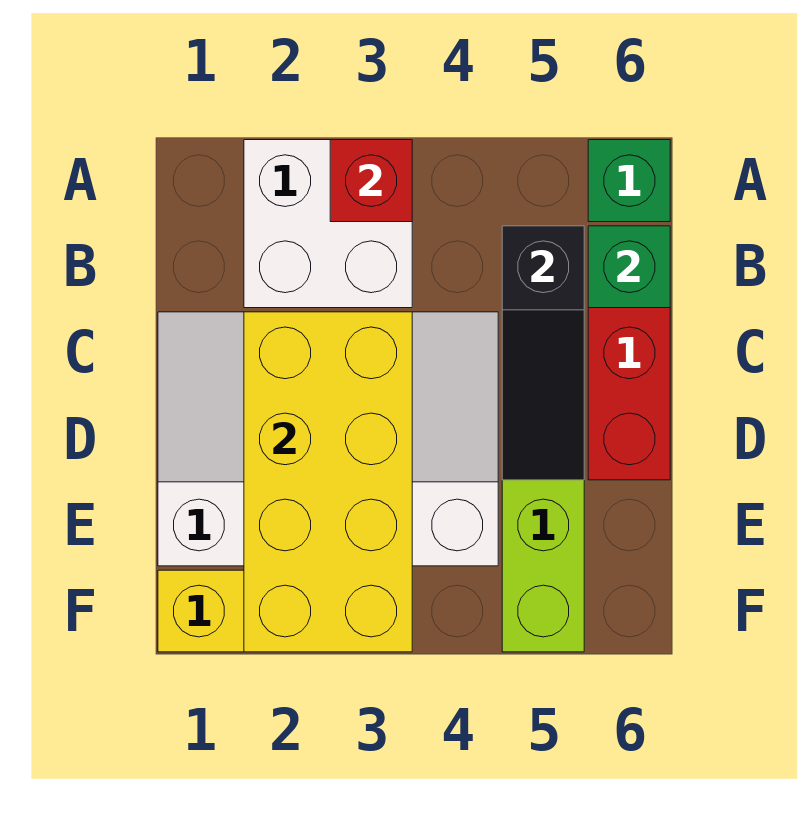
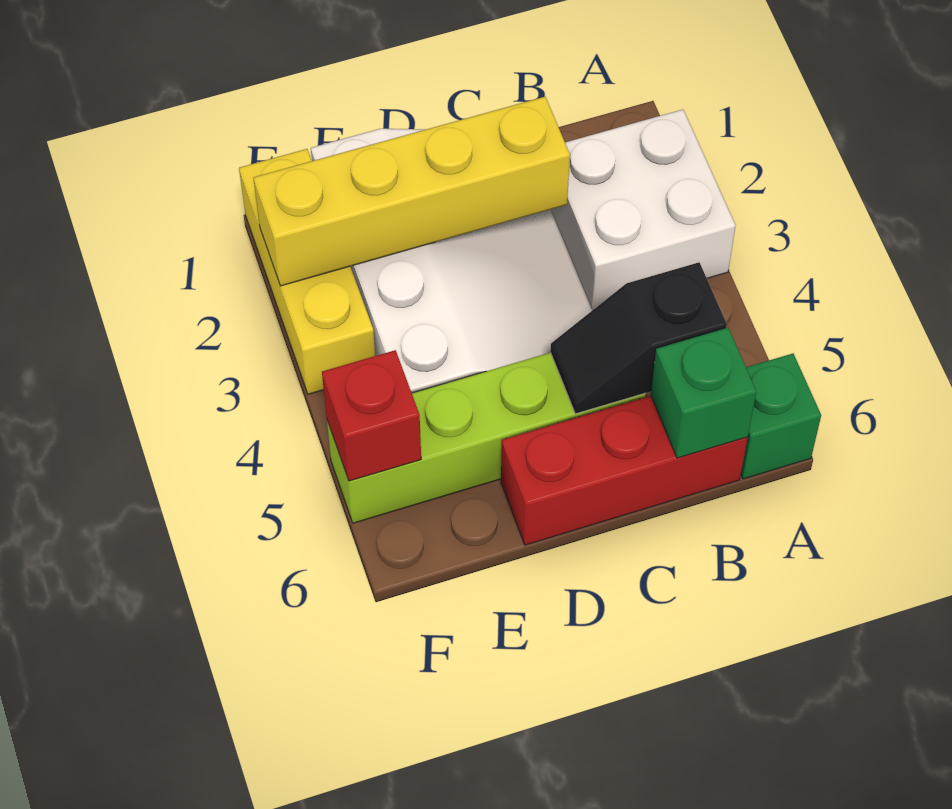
red brick A3 level 2 -> red brick F5 level 2
black slope B5:D5 level 2 top B -> black slope B5:C5 level 2 top B
yellow brick C2:F3 level 2 -> yellow brick C2:F2 level 2

